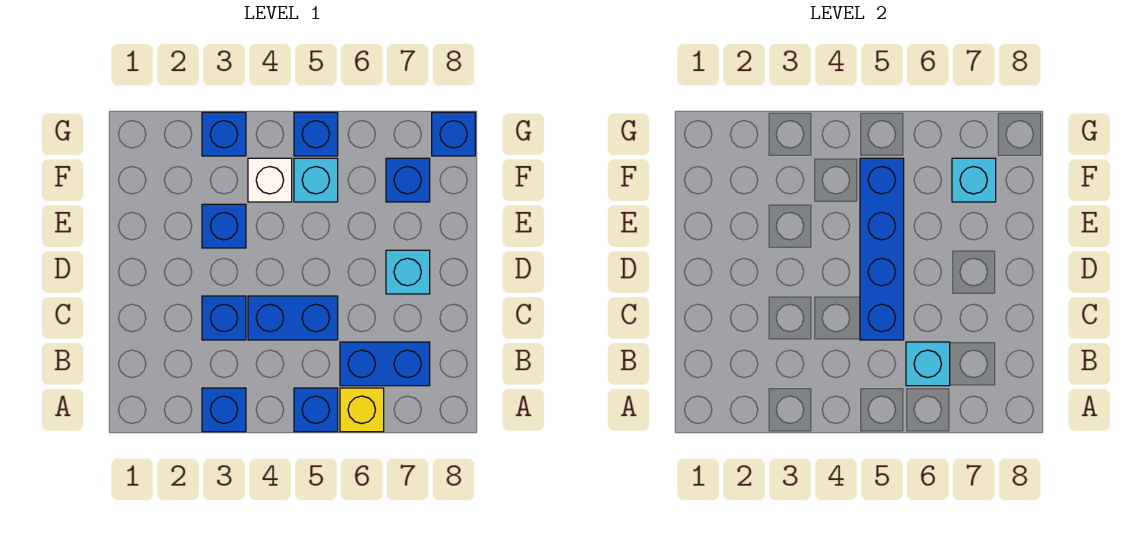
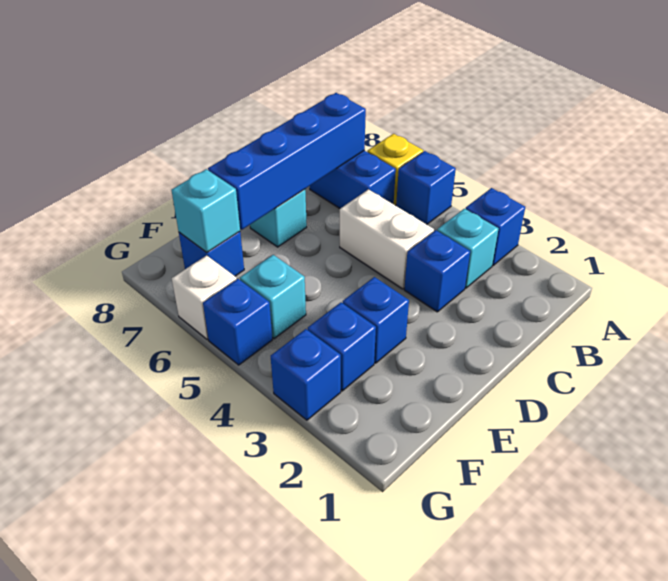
cyan brick B6 level 2 -> cyan brick B3 level 1
blue brick C4:C5 level 1 -> white brick C4:C5 level 1
blue brick C5:F5 level 2 -> blue brick B7:E7 level 2
white brick F4 level 1 -> white brick G6 level 1
blue brick G8 level 1 -> blue brick F3 level 1

